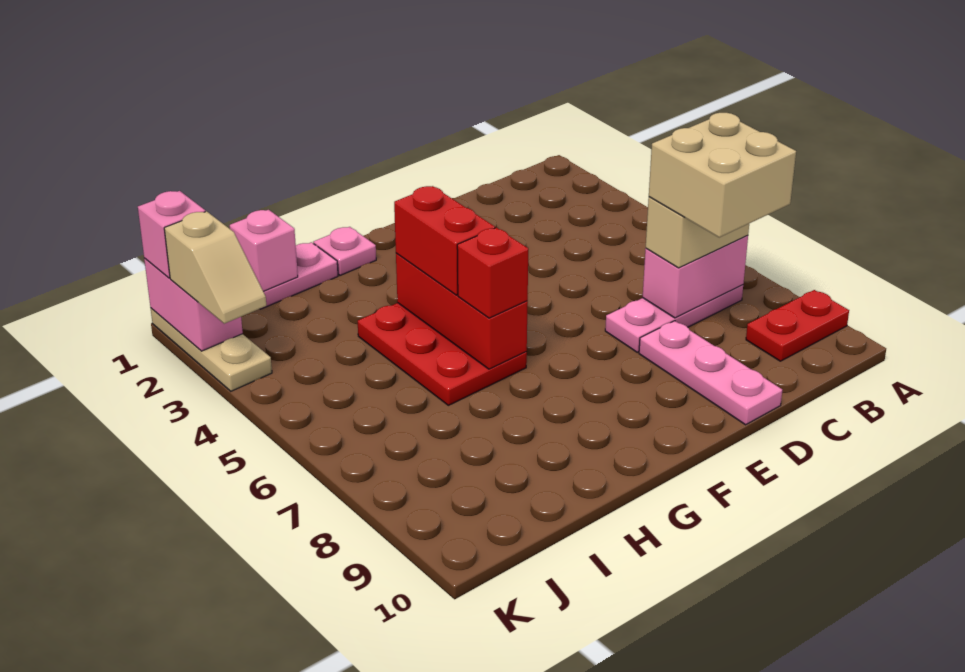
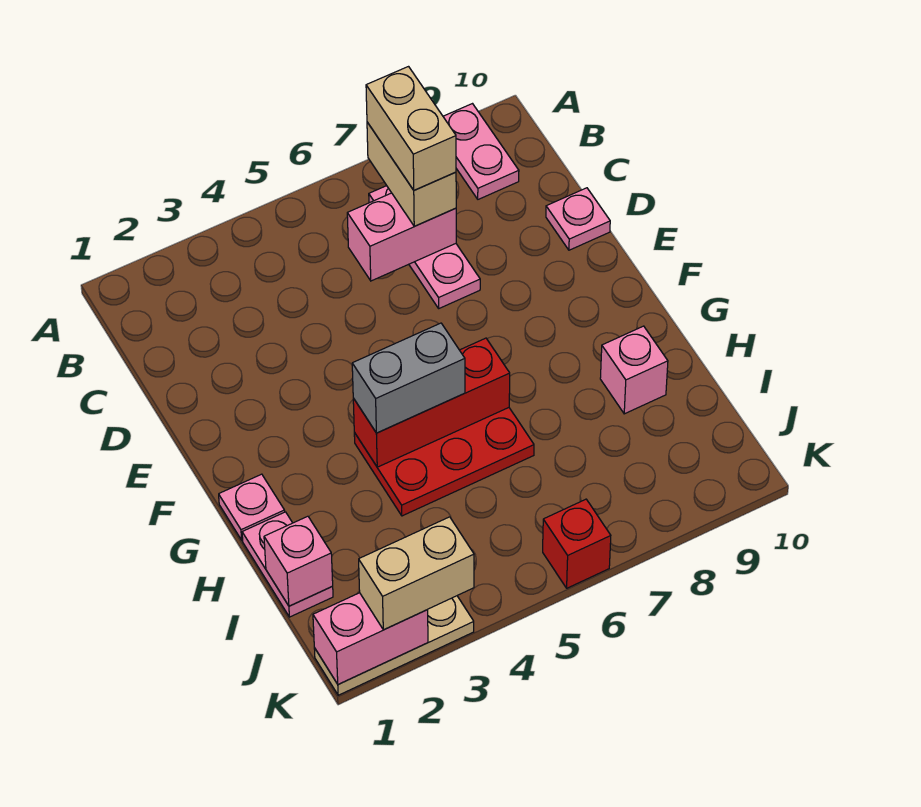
red plate A9:B9 level 1 -> pink plate A9:B9 level 1
pink brick B7:C7 level 2 -> pink brick C6:C7 level 2
tan brick B7:C8 level 4 -> tan brick B7:C7 level 4
pink plate D8:D10 level 1 -> pink plate D10 level 1
red brick G4:G5 level 3 -> grey brick G4:G5 level 3
red brick G6 level 3 -> red brick K6 level 1
pink brick K1 level 3 -> pink brick H9 level 1
tan slope K2:K3 level 3 top 2 -> tan brick K2:K3 level 3

